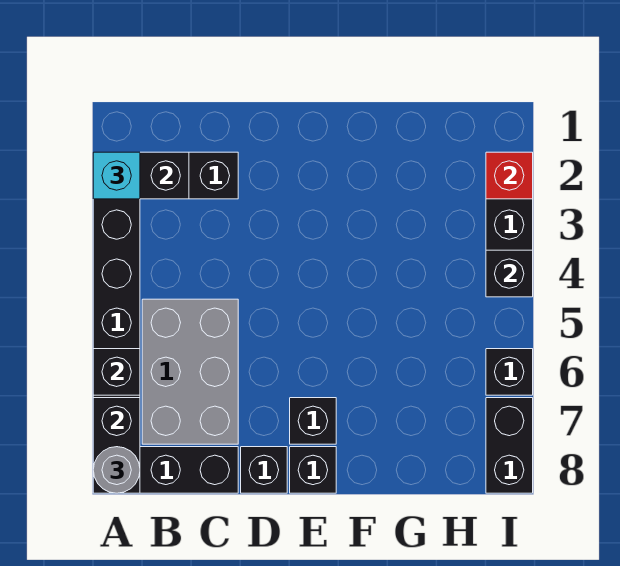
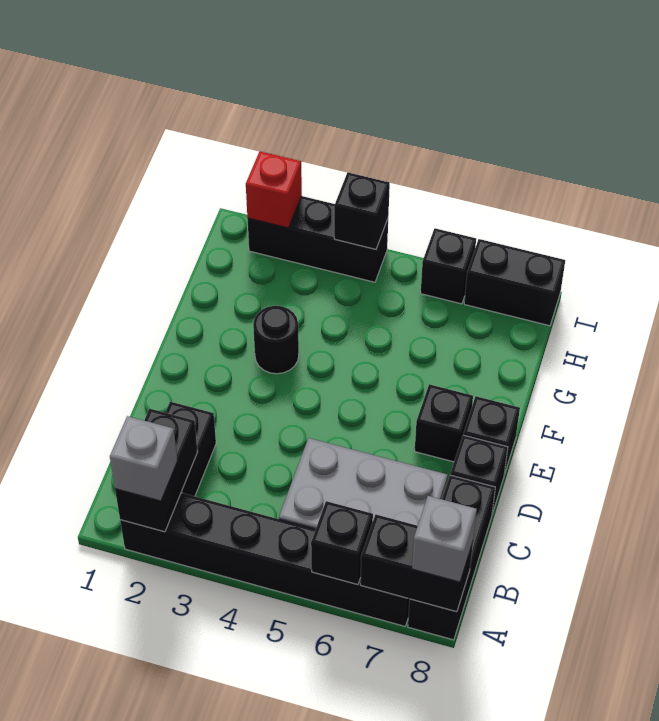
cyan brick A2 level 3 -> grey brick A2 level 3
grey round brick A8 level 3 -> grey brick A8 level 3
none -> black round brick F3 level 1

